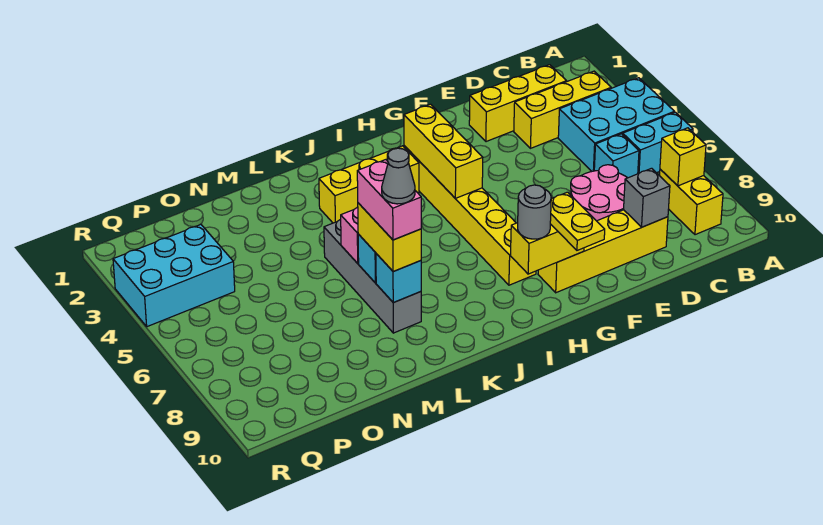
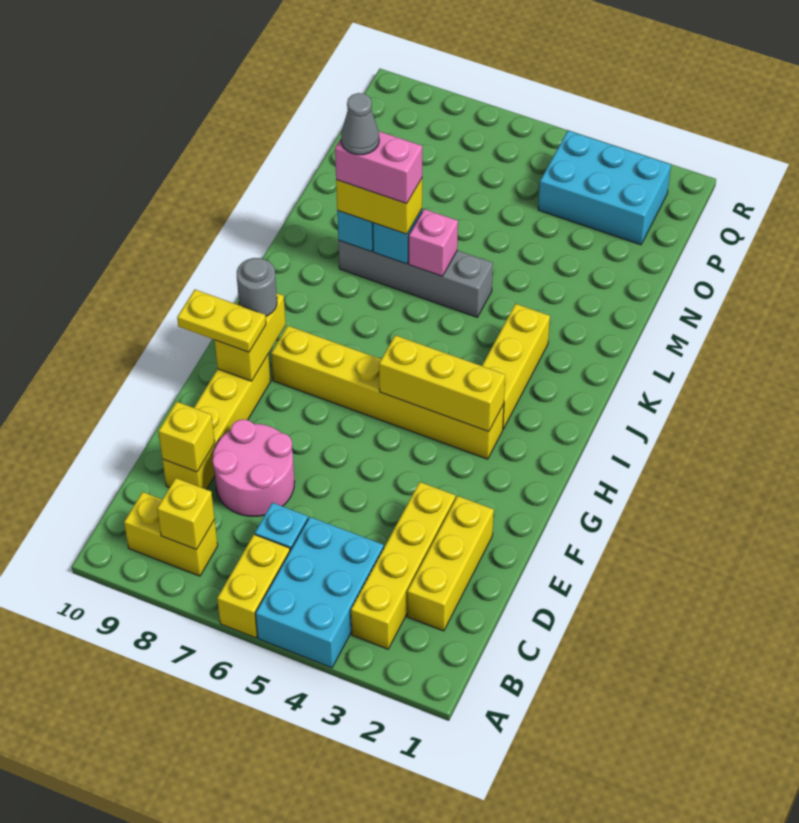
cyan brick A6:B6 level 1 -> yellow brick A6:B6 level 1
yellow brick B3:D3 level 1 -> yellow brick B3:E3 level 1
grey brick D9 level 2 -> yellow brick D9 level 2
cyan brick P3:R4 level 1 -> cyan brick P2:Q4 level 1

